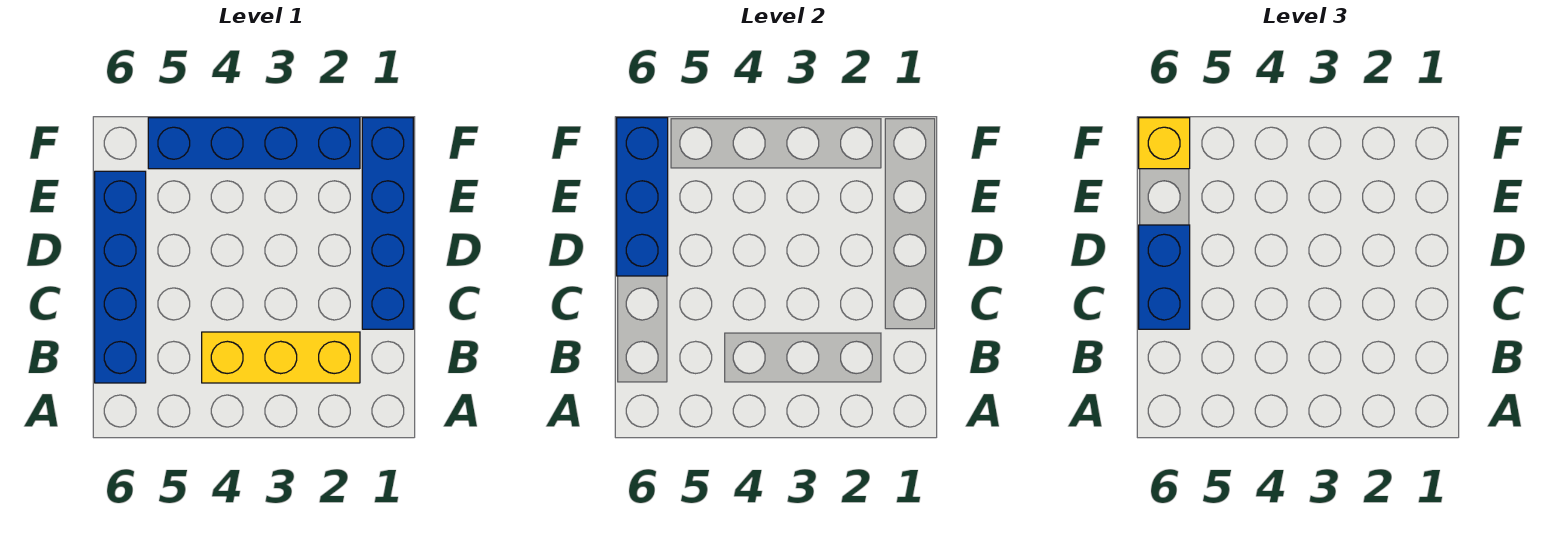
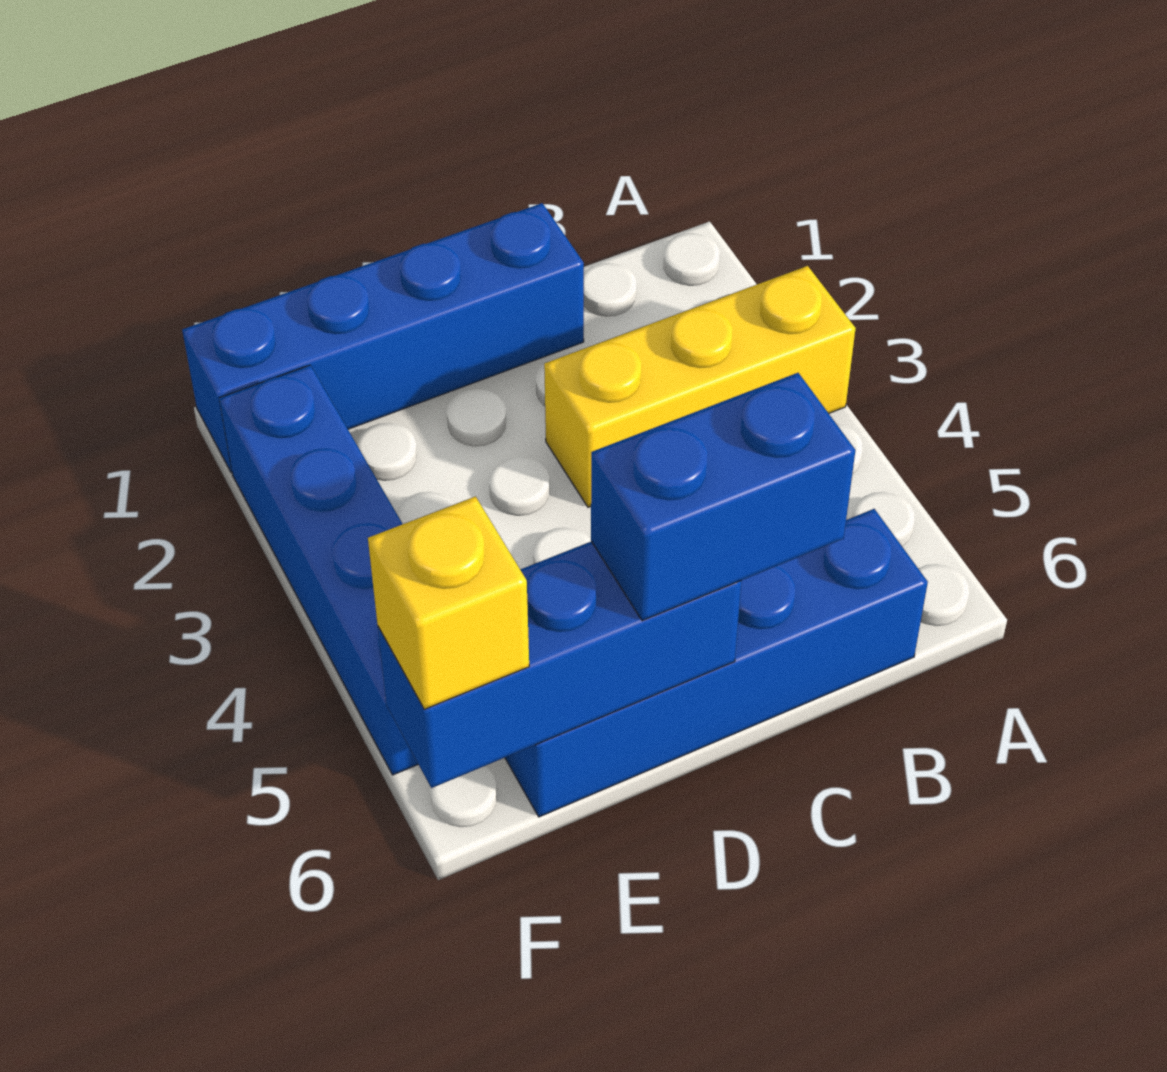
yellow brick B2:B4 level 1 -> yellow brick A3:C3 level 1

